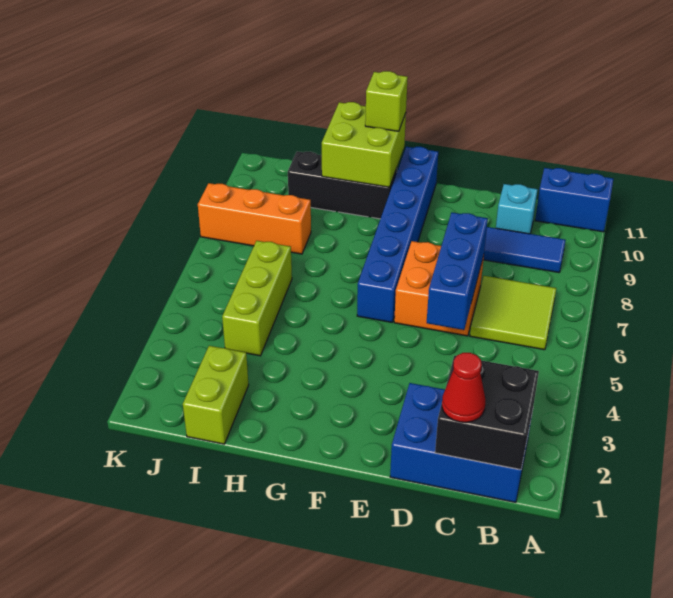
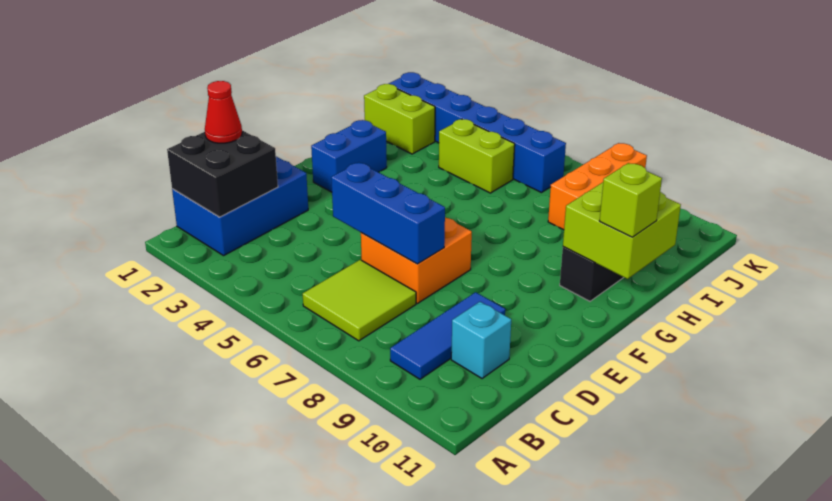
blue brick A11:B11 level 1 -> blue brick F2:G2 level 1
blue brick F6:F11 level 1 -> blue brick J1:J6 level 1
lime brick I4:I6 level 1 -> lime brick I4:I5 level 1

